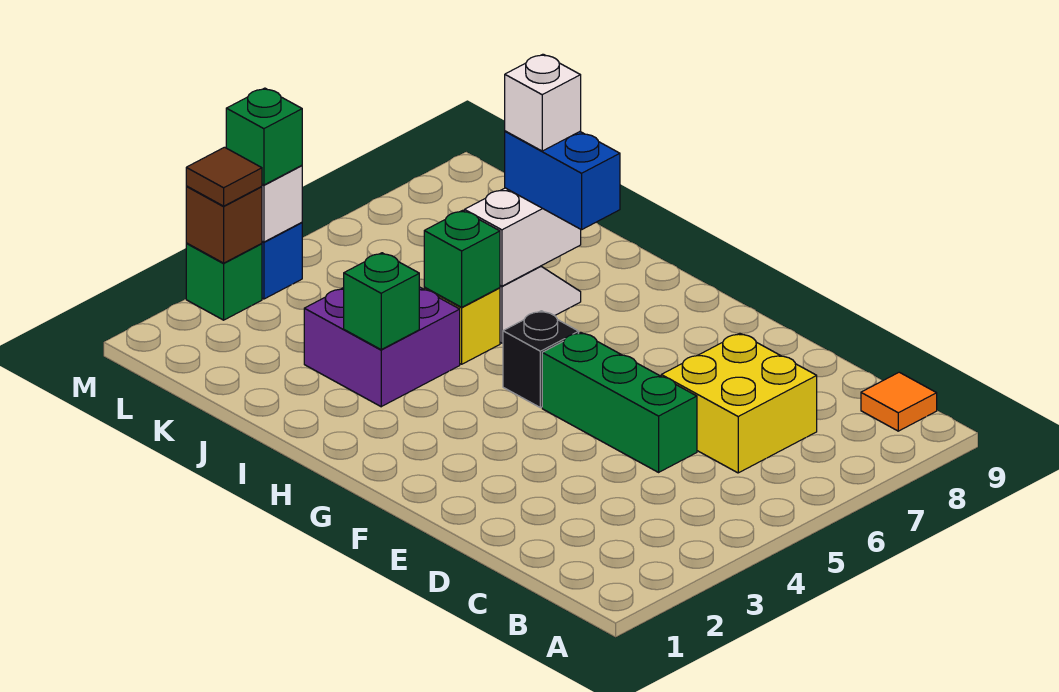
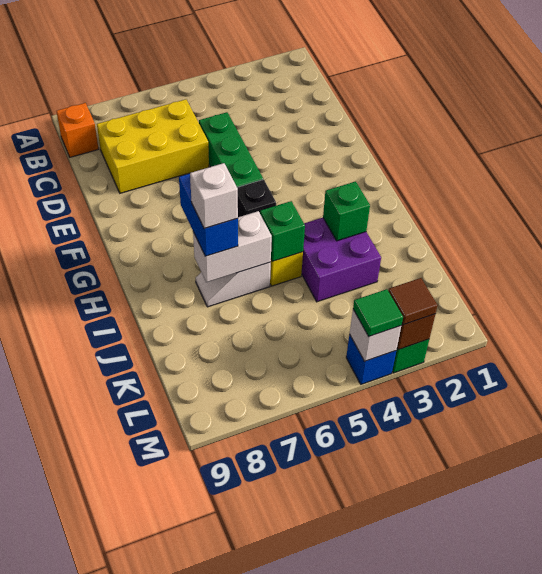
orange tile B9 level 1 -> orange brick B9 level 1
yellow brick C6:D7 level 1 -> yellow brick C6:D8 level 1
green brick M4 level 3 -> green tile M4 level 3

